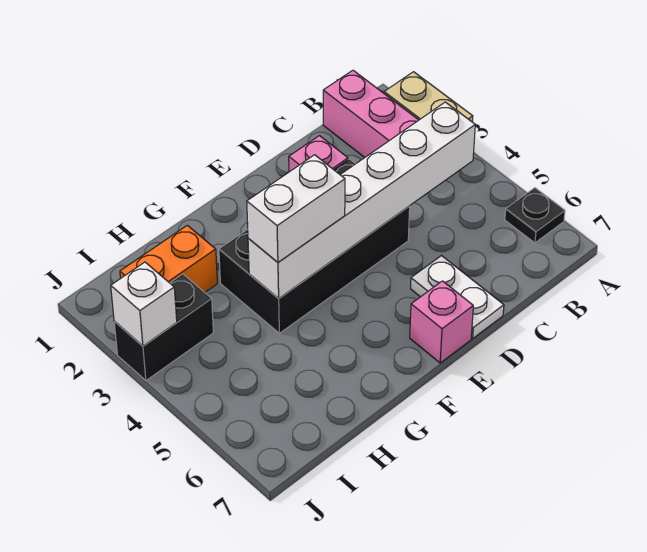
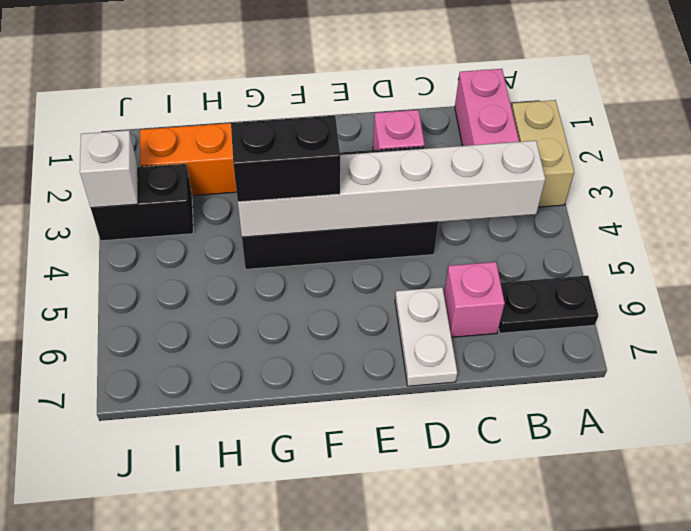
black plate A6 level 1 -> black plate A6:B6 level 1
pink brick E7 level 1 -> pink brick C6 level 1
white brick F4:G4 level 3 -> black brick F4:G4 level 3

